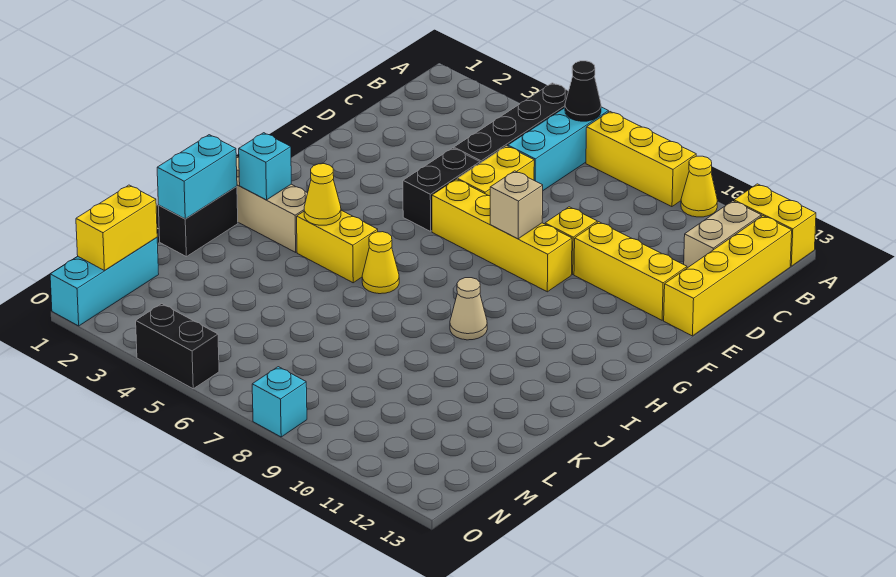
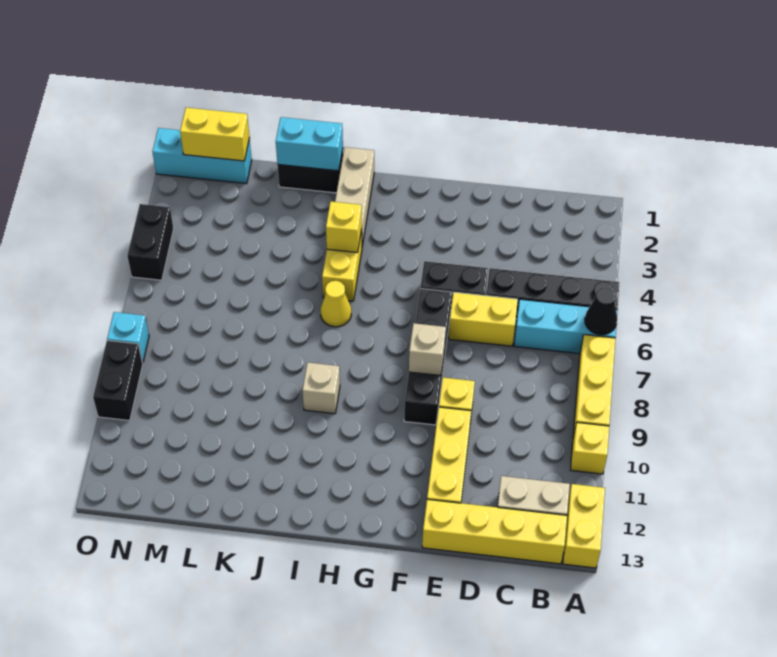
yellow cone A10 level 1 -> yellow brick A10 level 1
yellow brick F6:F9 level 1 -> black brick F6:F9 level 1
cyan brick I2 level 2 -> none
yellow cone I4 level 2 -> yellow brick I4 level 2
tan cone I9 level 1 -> tan brick I9 level 1
none -> black brick O9:O10 level 1

